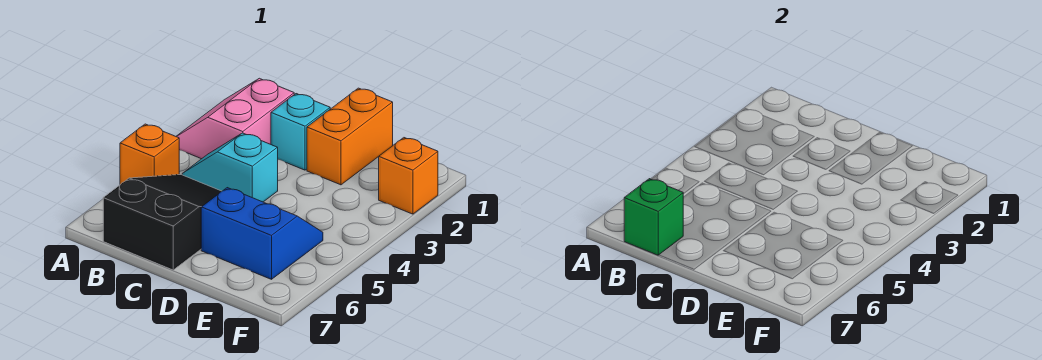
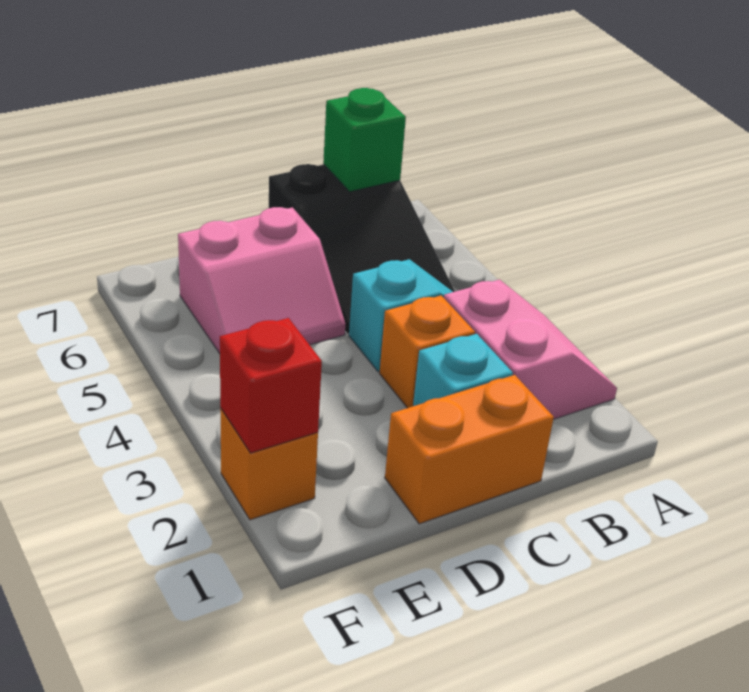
orange brick A5 level 1 -> orange brick C3 level 1
orange brick D1:D2 level 1 -> orange brick C1:D1 level 1
blue slope D5:E6 level 1 top 6 -> pink slope D5:E6 level 1 top 6
none -> red brick F2 level 2

